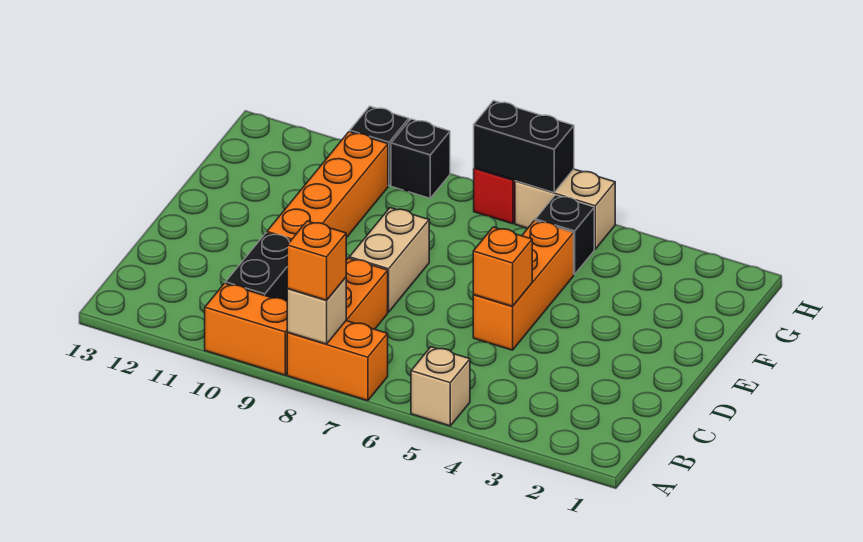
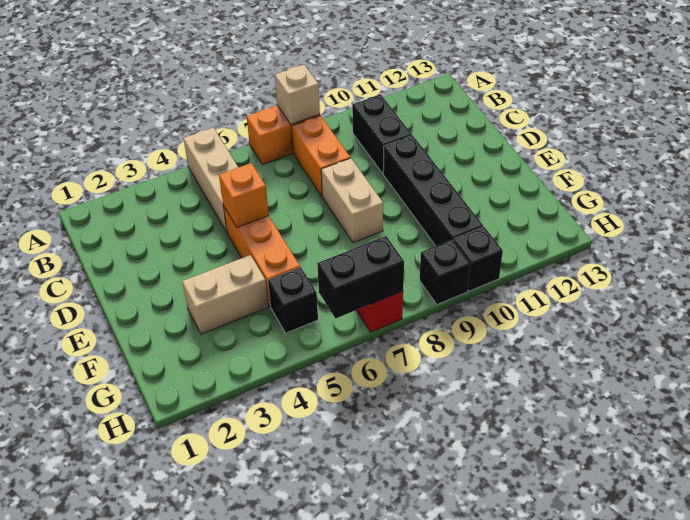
tan brick A5 level 1 -> tan brick A5:C5 level 1
orange brick A8 level 3 -> none
orange brick A9:A10 level 1 -> none
orange brick D10:G10 level 1 -> black brick D10:G10 level 1
tan brick H5:H6 level 1 -> tan brick F3:F4 level 1

